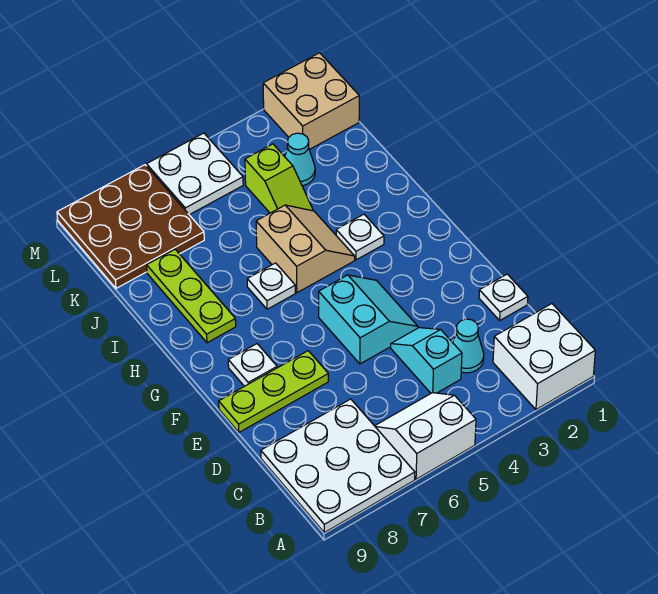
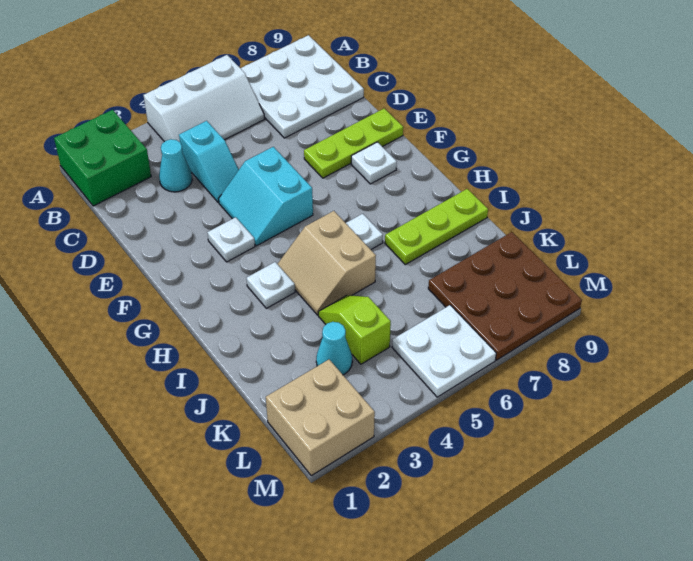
white brick A1:B2 level 1 -> green brick A1:B2 level 1
white slope A5:B6 level 1 top A -> white slope A4:B6 level 1 top A
white plate D1 level 1 -> white plate F3 level 1
lime plate H8:J8 level 1 -> lime plate I7:I9 level 1

